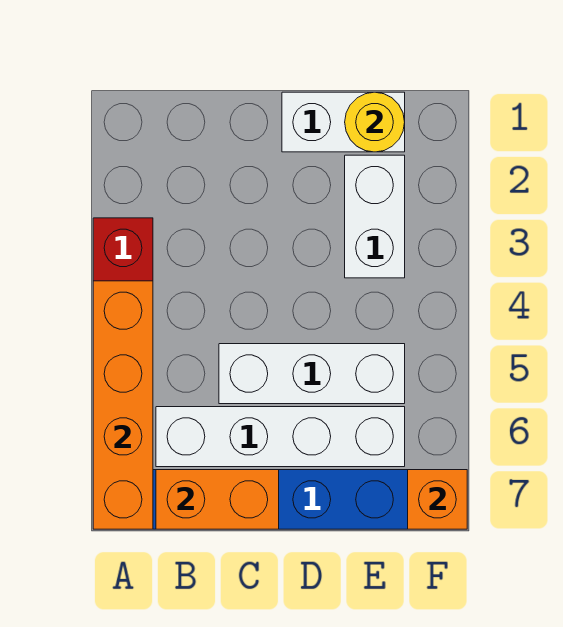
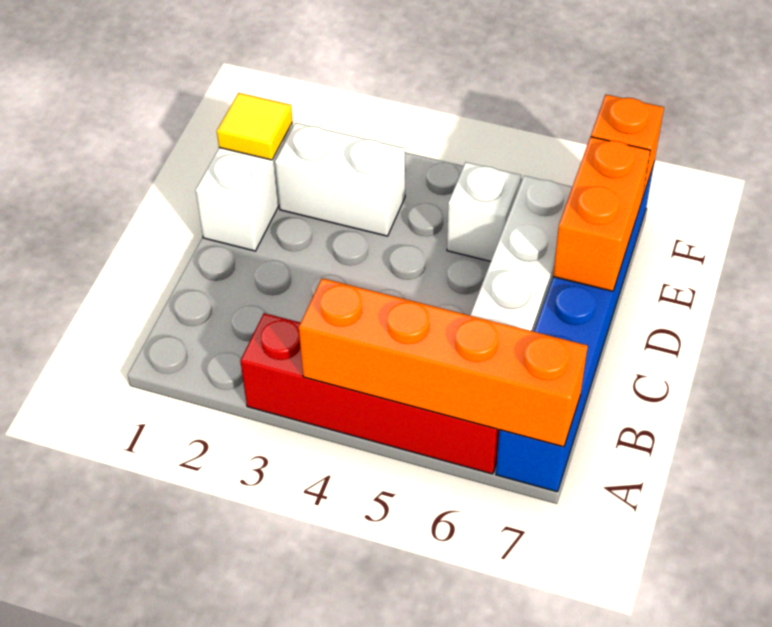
orange brick B7:C7 level 2 -> orange brick D7:E7 level 2
white brick C5:E5 level 1 -> white brick E5 level 1
yellow round brick E1 level 2 -> yellow tile E1 level 2

